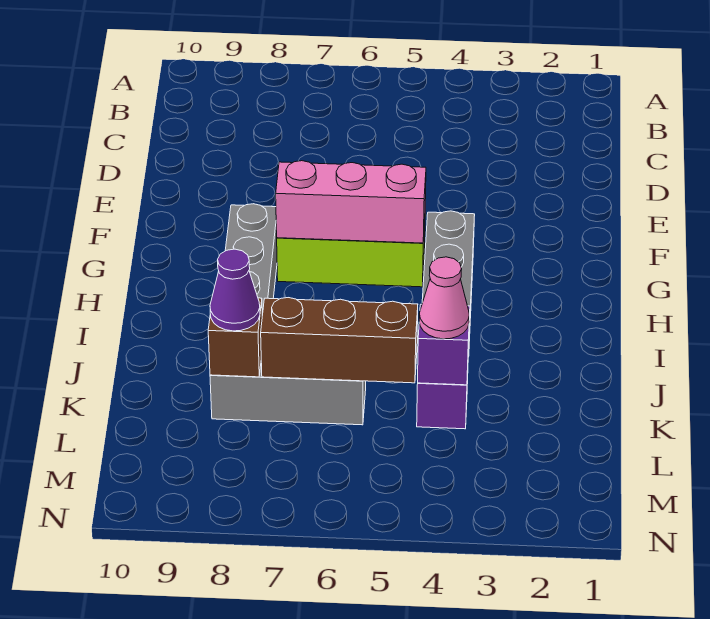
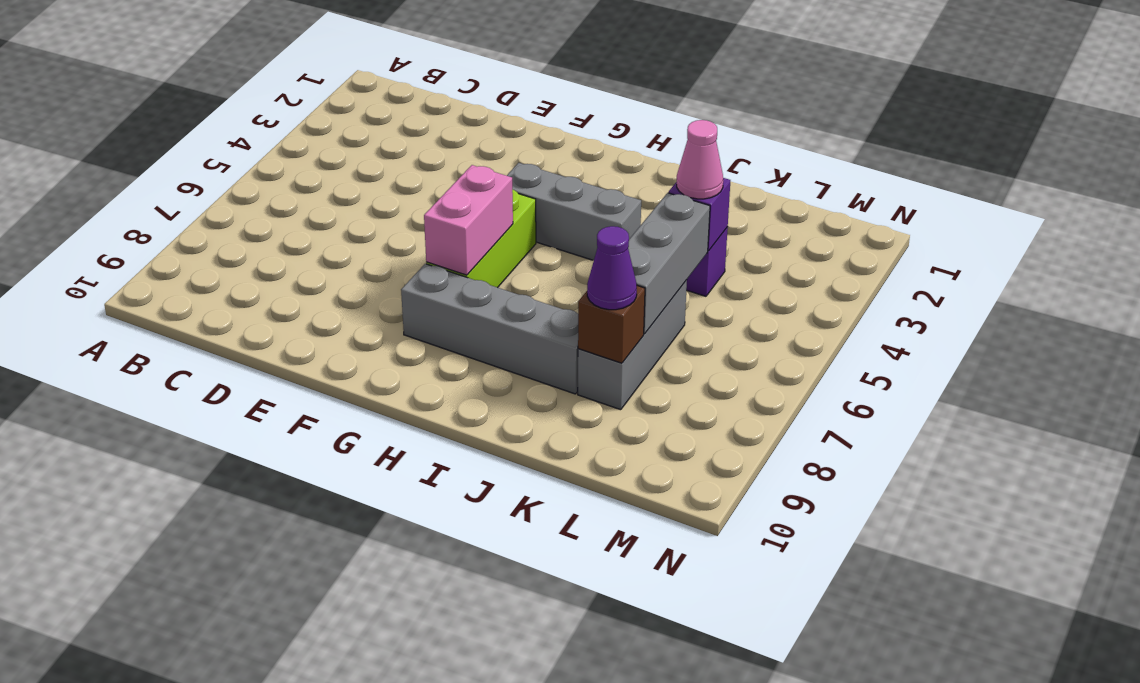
pink brick G5:G7 level 2 -> pink brick G6:G7 level 2
brown brick K5:K7 level 2 -> grey brick K5:K7 level 2

